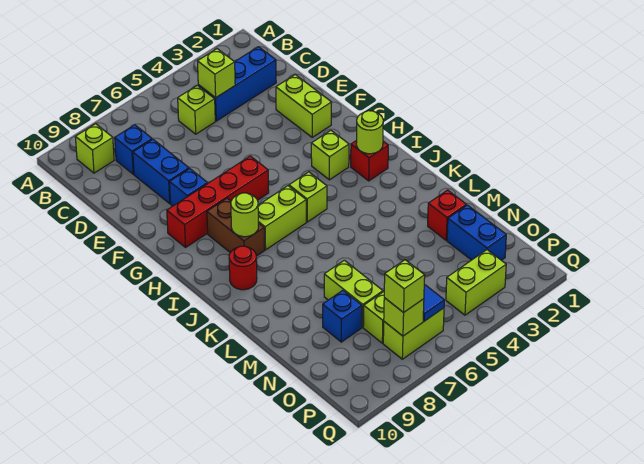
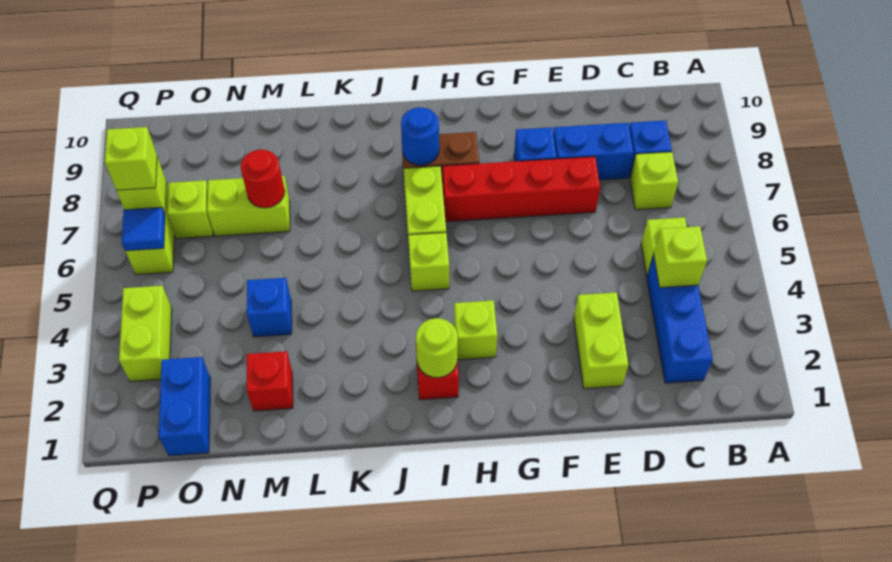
lime brick B9 level 1 -> lime brick C7 level 1
lime brick E2:F2 level 1 -> lime brick E2:E3 level 1
red brick G6:G9 level 1 -> red brick E7:H7 level 1
lime round brick I8 level 2 -> blue round brick I8 level 2
red round brick J9 level 1 -> red round brick M7 level 2
blue brick N2:O2 level 1 -> blue brick O1:O2 level 1
blue brick N8 level 1 -> blue brick M4 level 1

